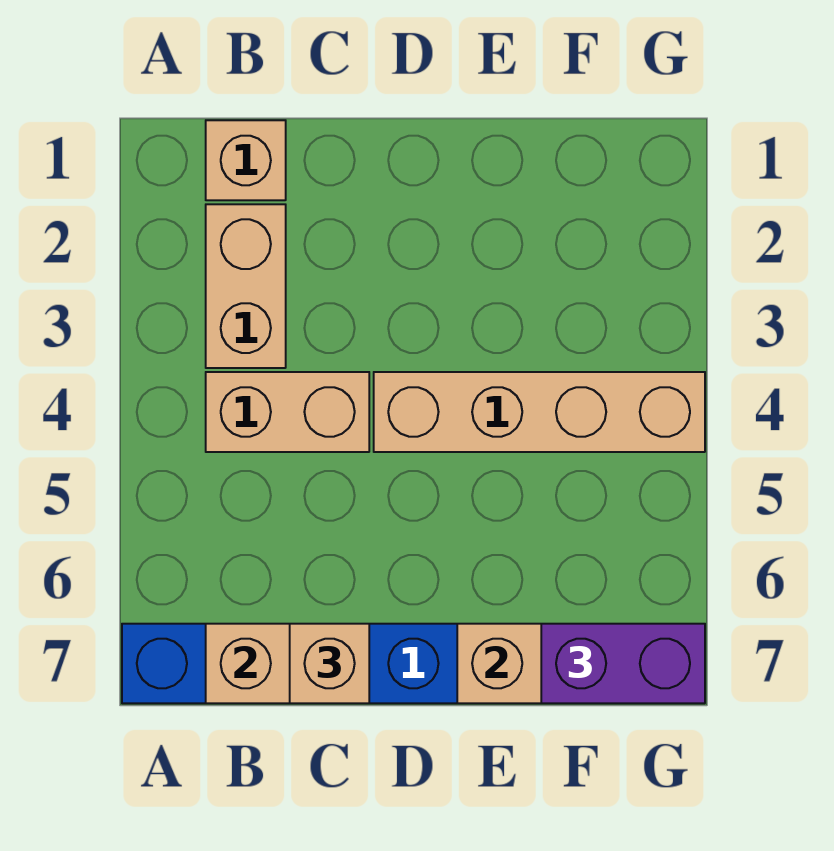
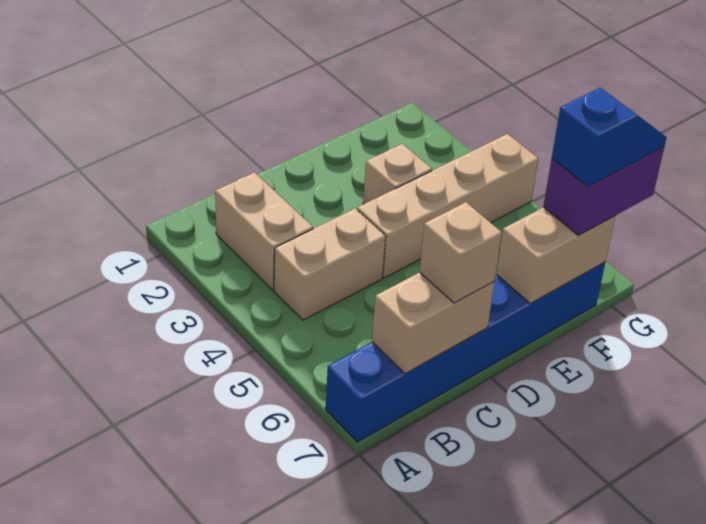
tan brick B1 level 1 -> tan brick E3 level 1
none -> blue slope F7:G7 level 4 top F

